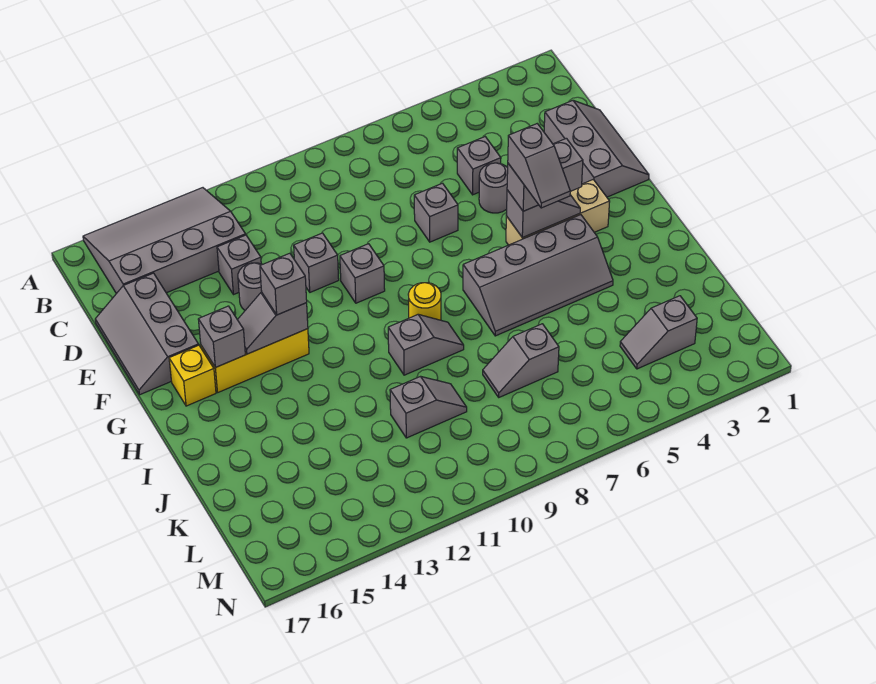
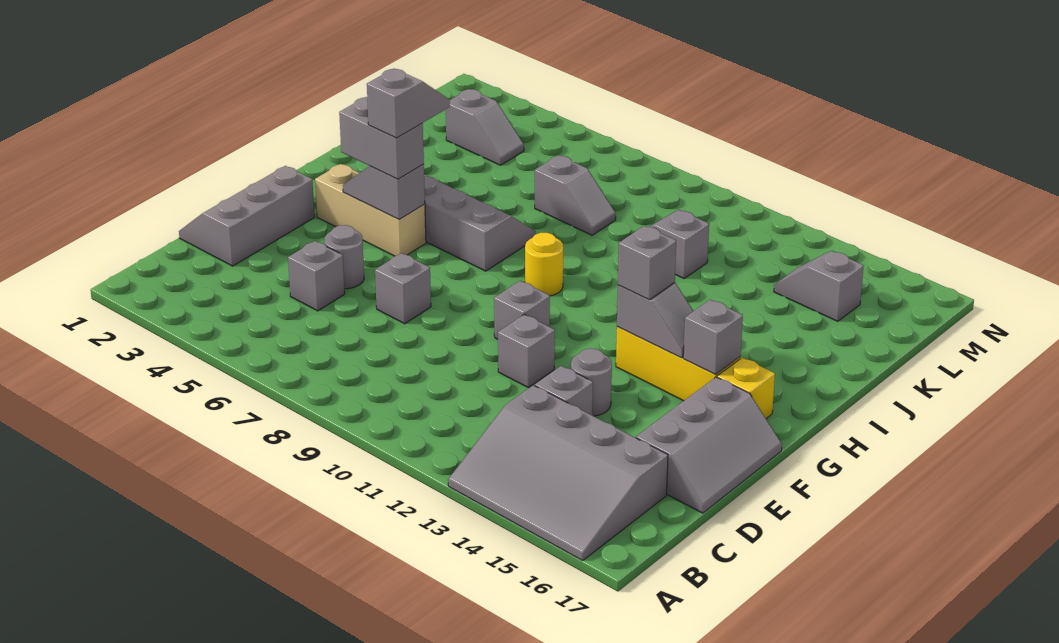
grey slope I9:I10 level 1 top 10 -> grey slope L14:L15 level 1 top 15

